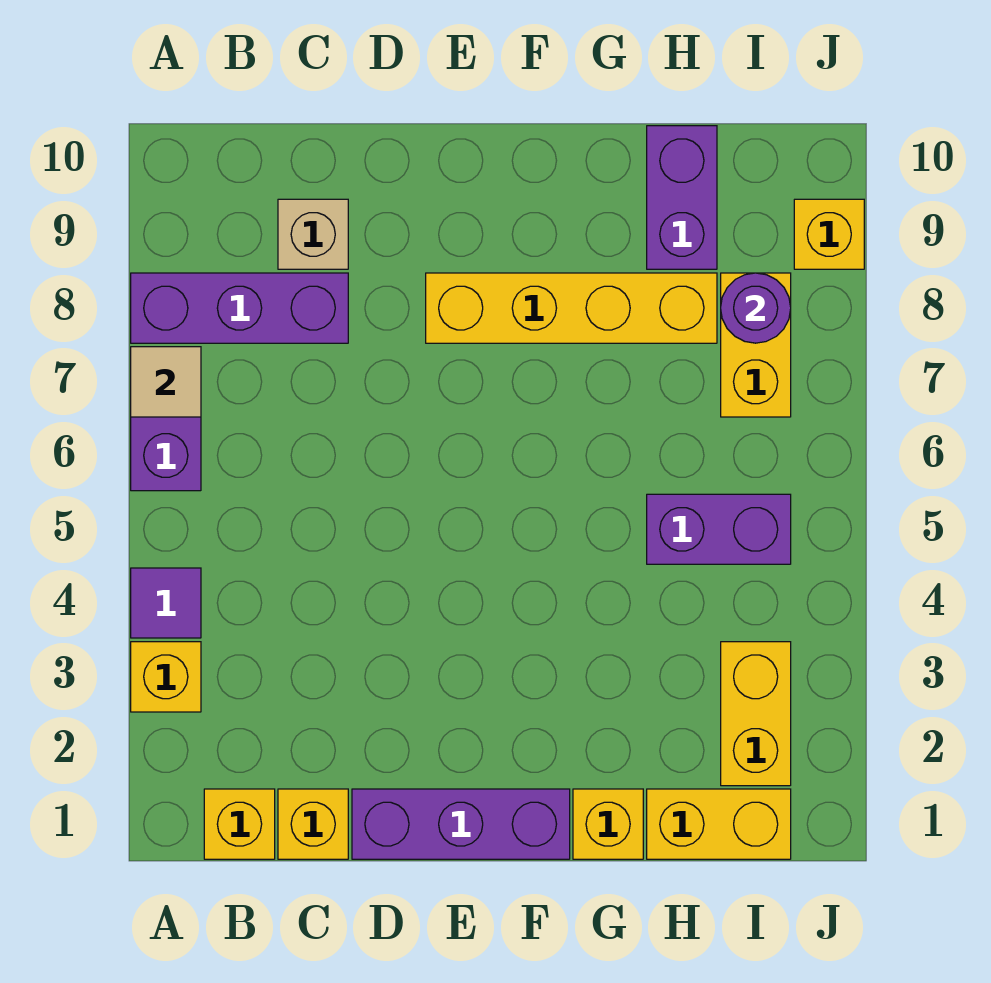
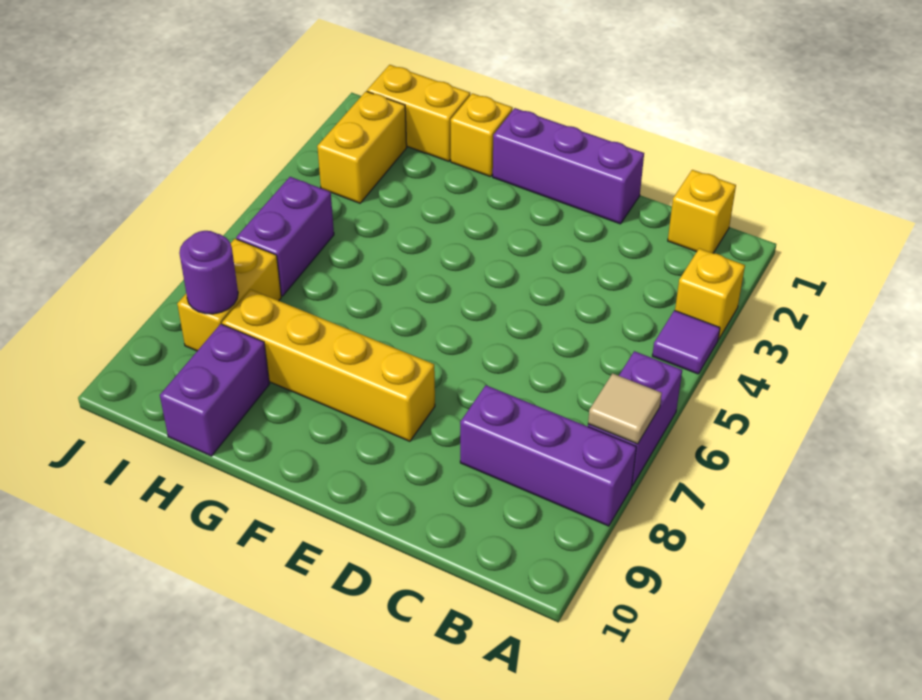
yellow brick C1 level 1 -> none
tan brick C9 level 1 -> none
purple brick H5:I5 level 1 -> purple brick I5:I6 level 1
yellow brick J9 level 1 -> none

